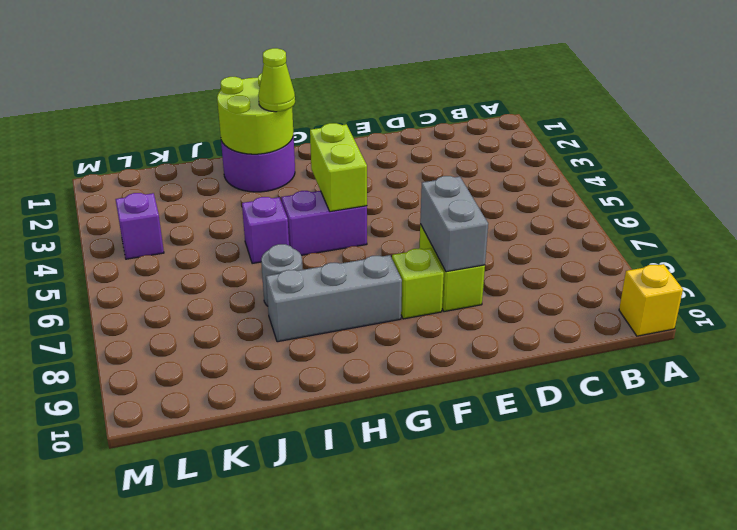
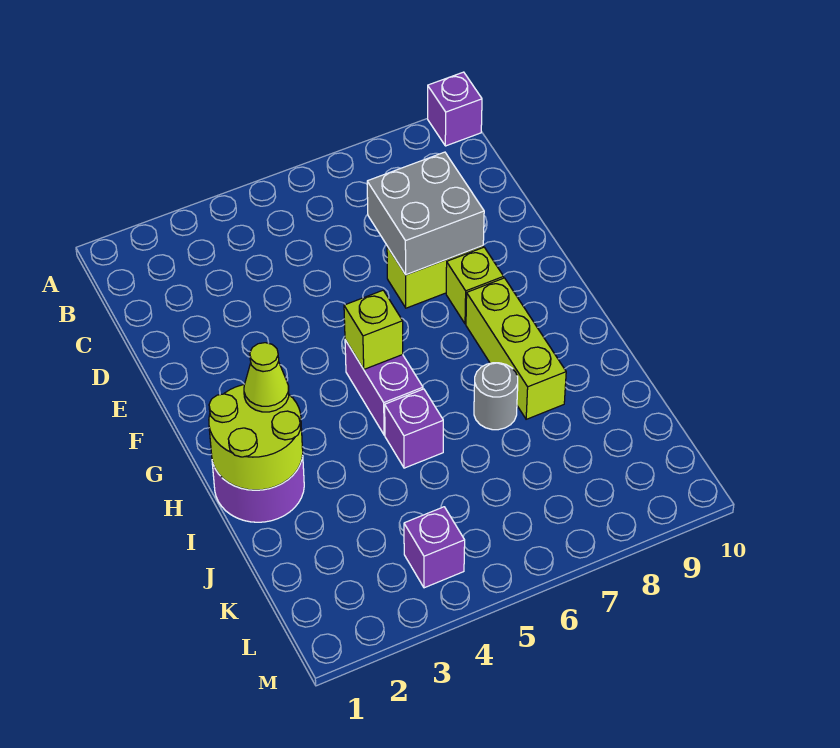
yellow brick A10 level 1 -> purple brick A10 level 1
grey brick E7:E8 level 2 -> grey brick D7:E8 level 2
lime brick G4:G5 level 2 -> lime brick G5 level 2
grey brick G8:I8 level 1 -> lime brick G8:I8 level 1

